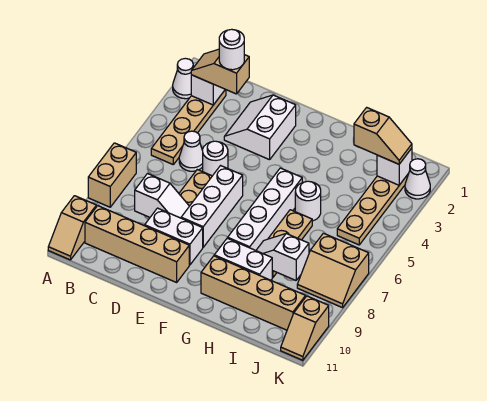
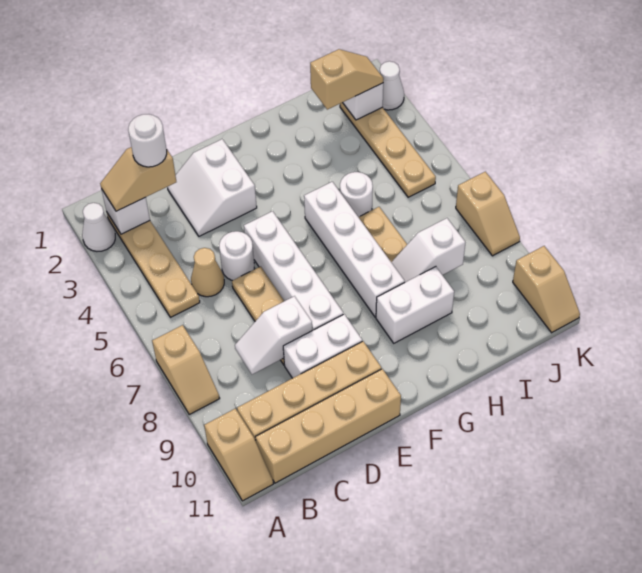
tan brick A7:A8 level 1 -> tan slope A7:A8 level 1 top 7
white cone C5 level 1 -> tan cone C5 level 1
white slope C8:D8 level 2 top C -> white slope C8:D8 level 2 top D
white brick E6:E8 level 1 -> white brick E5:E8 level 1
tan brick G10:J10 level 1 -> tan brick B11:E11 level 1
tan slope J7:K8 level 1 top 7 -> tan slope K7:K8 level 1 top 7

